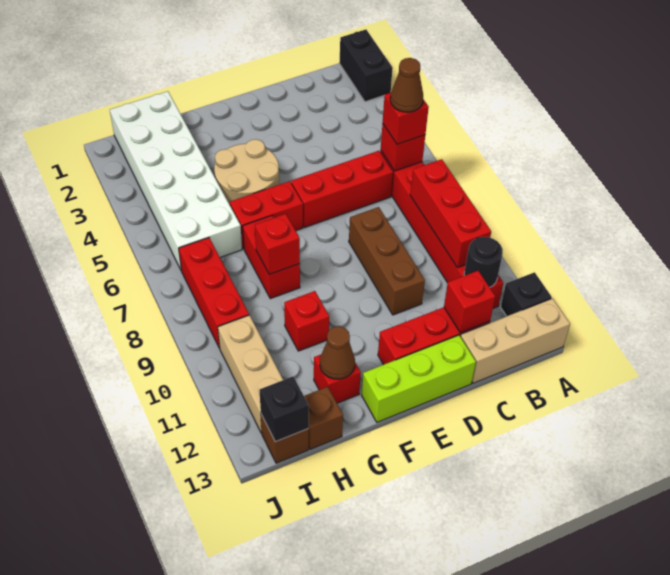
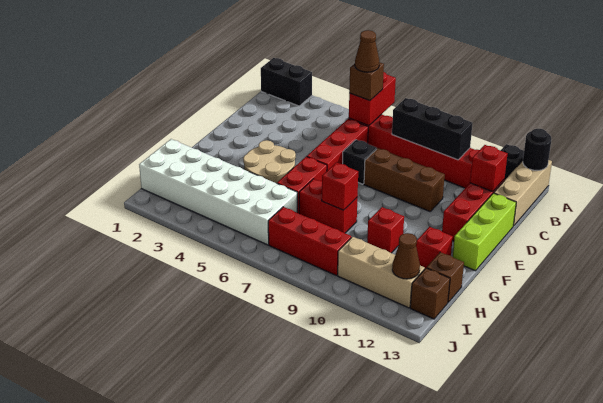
red brick B6 level 2 -> red brick A6:B6 level 2
red brick B6 level 3 -> brown brick B6 level 3
red brick B8:B10 level 2 -> black brick B8:B10 level 2
black round brick B11 level 2 -> black round brick A13 level 2
brown cone G12 level 2 -> brown cone I12 level 2
black brick I13 level 2 -> black brick D7 level 1

